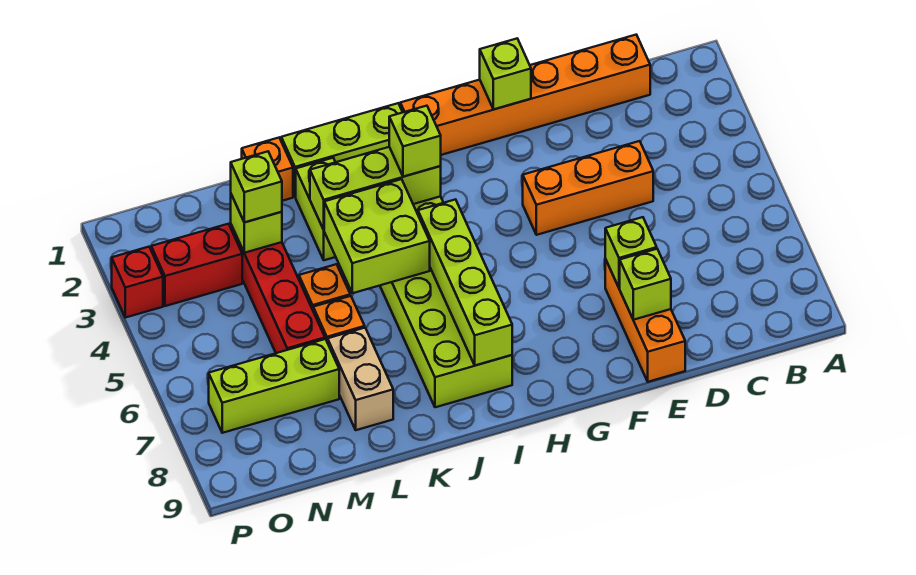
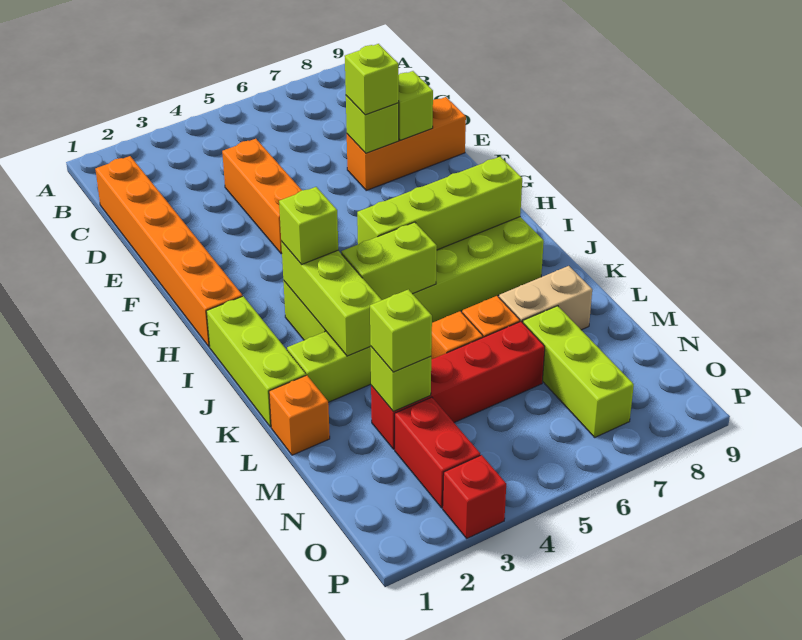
lime brick F1 level 2 -> lime brick E7 level 3
lime brick J4:K5 level 2 -> lime brick J4:J5 level 2

